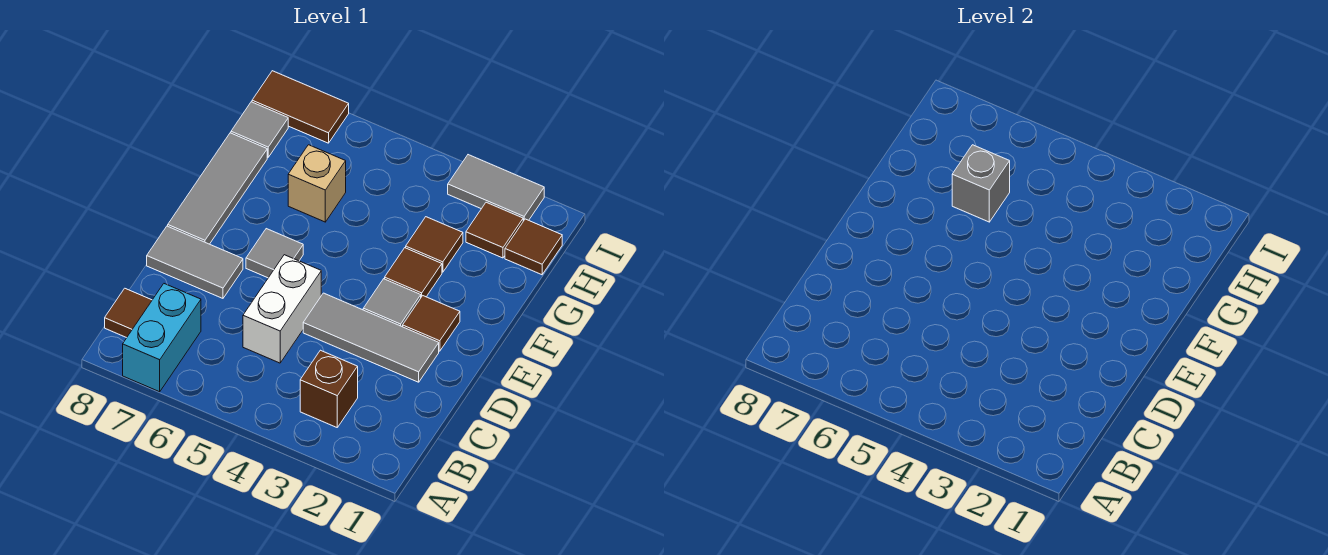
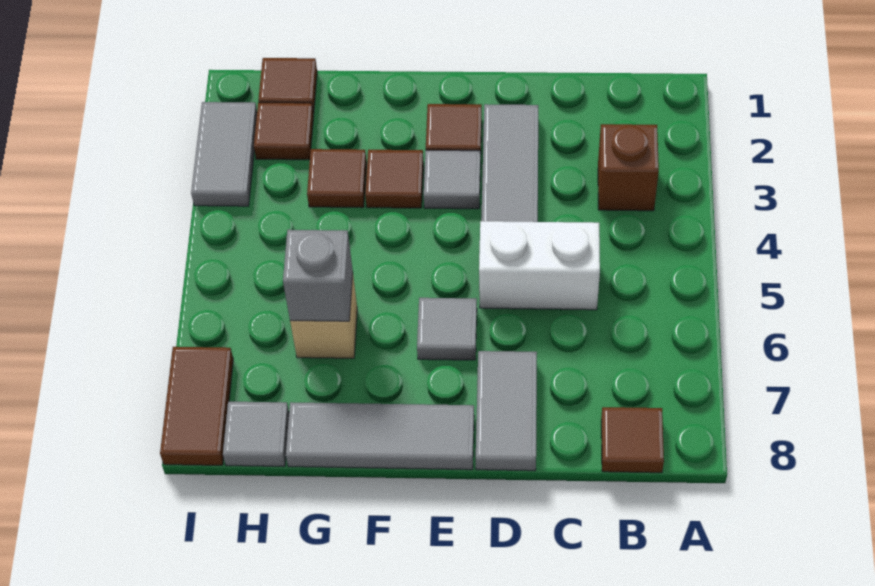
cyan brick A7:B7 level 1 -> none

